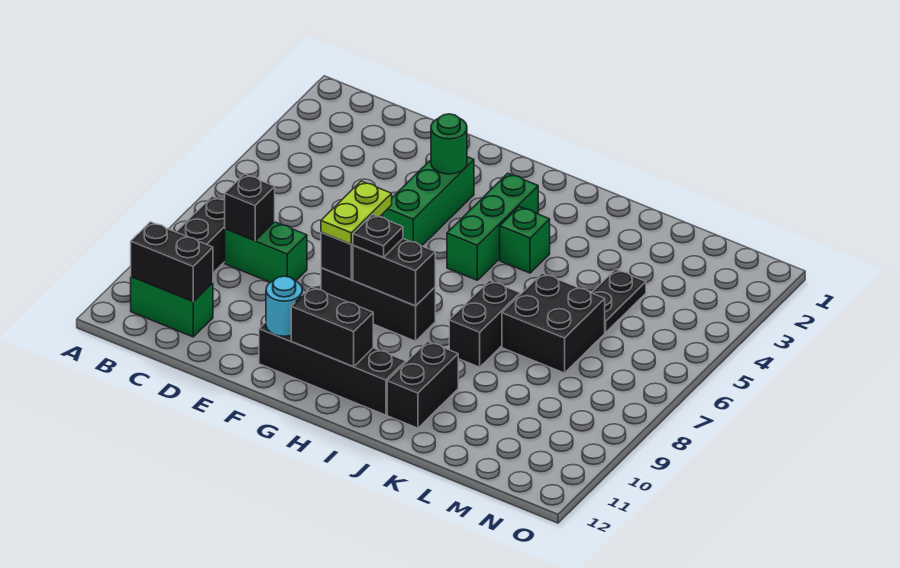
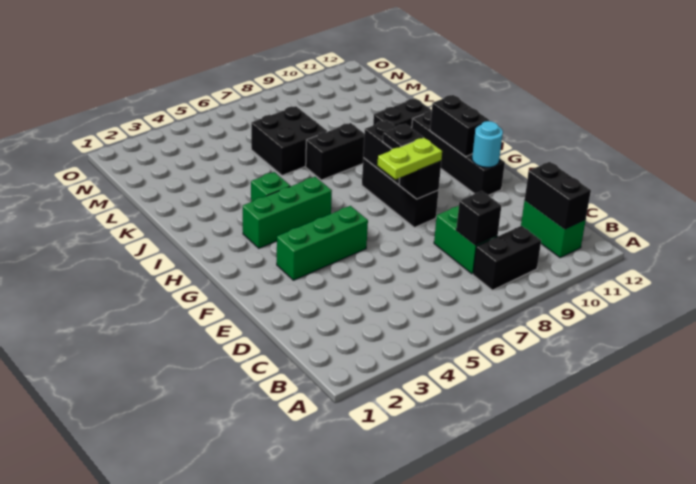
green round brick F3 level 2 -> none
black plate L4:L5 level 1 -> none

